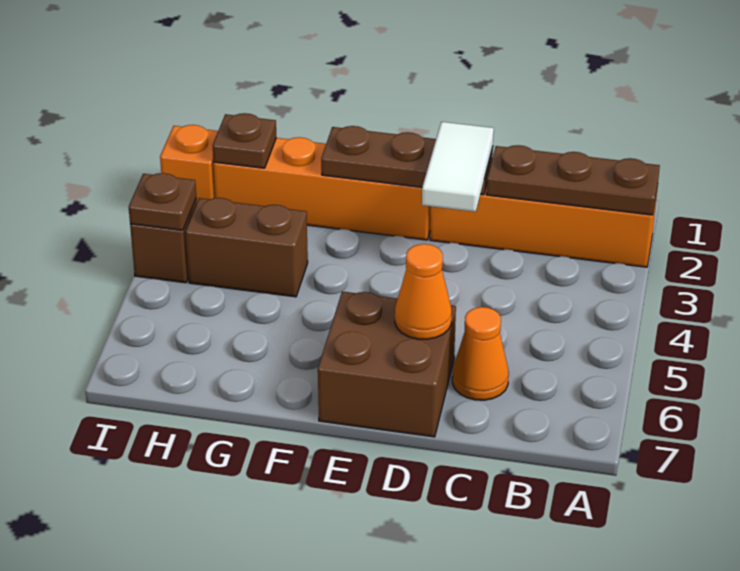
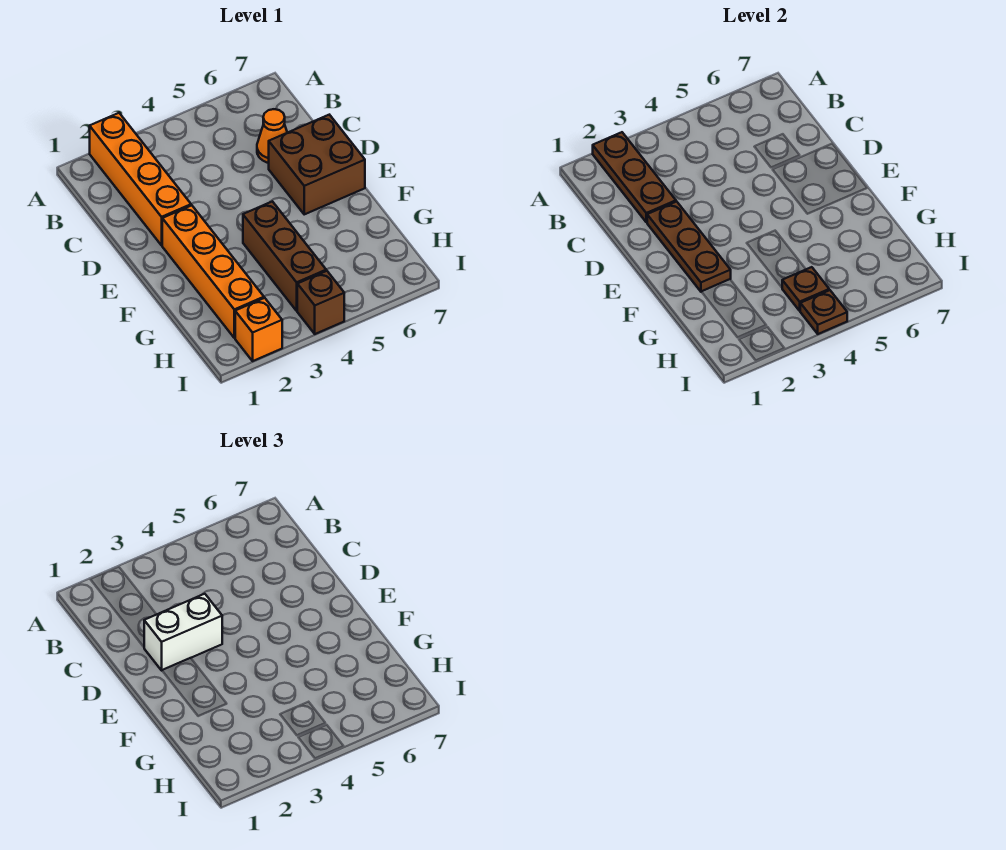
white tile D2:D3 level 3 -> white brick D2:D3 level 3
orange cone D6 level 2 -> none
brown brick G4:H4 level 1 -> brown brick F4:H4 level 1
brown plate H2 level 2 -> brown plate H4 level 2

